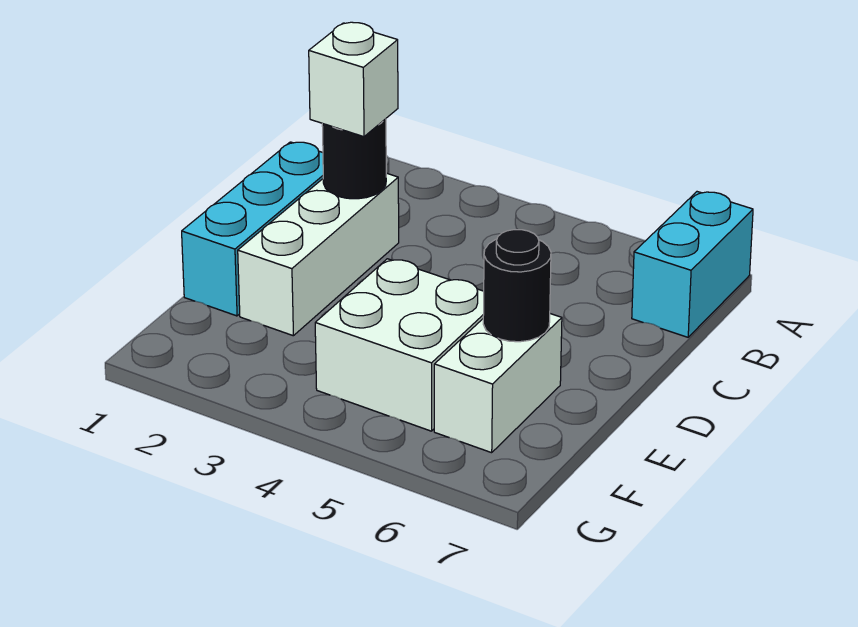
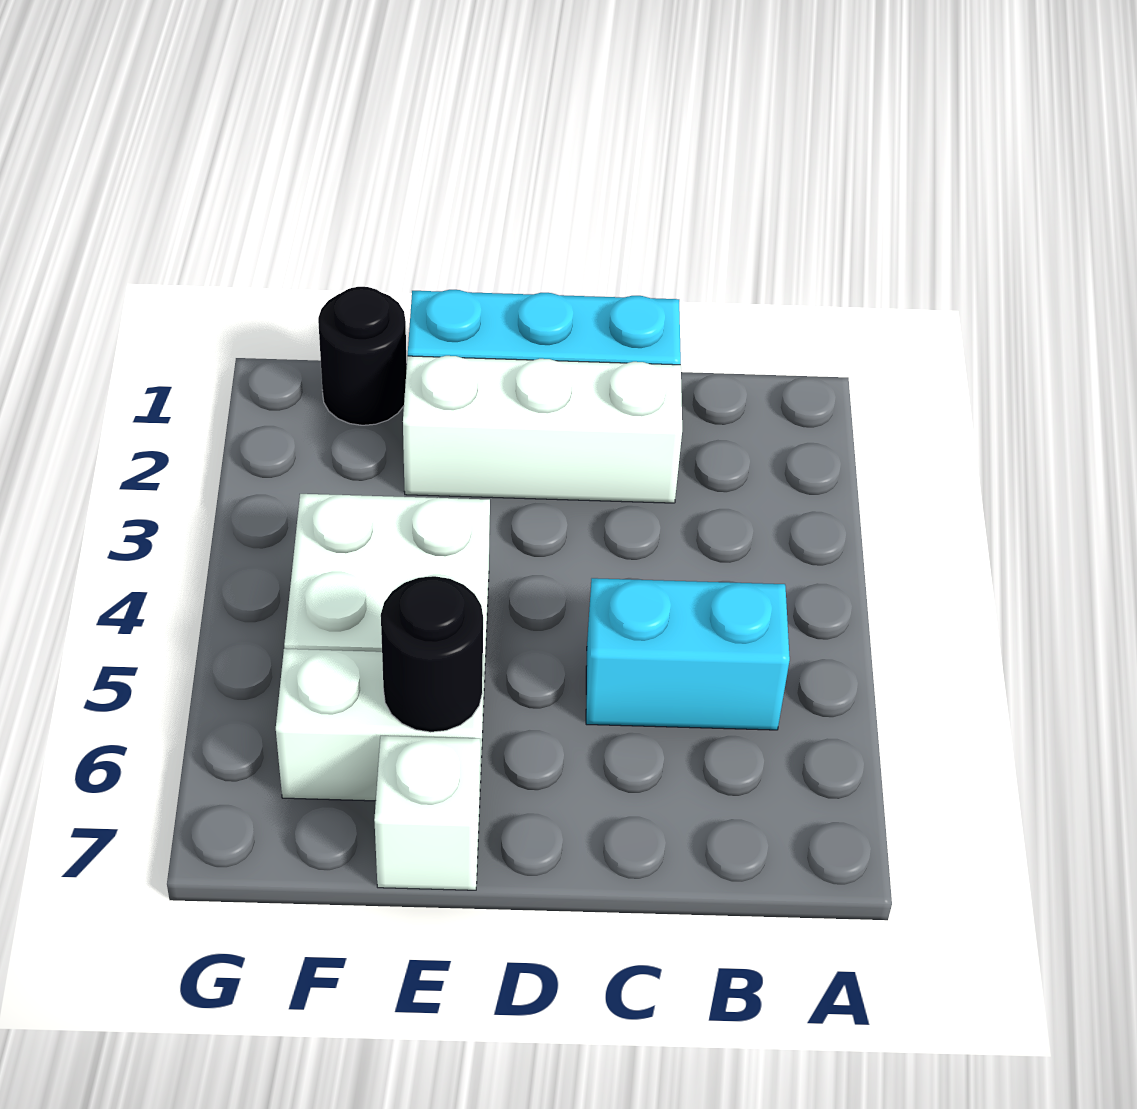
cyan brick A7:B7 level 1 -> cyan brick B5:C5 level 1
black round brick C2 level 2 -> black round brick F1 level 1
white brick C2 level 3 -> white brick E7 level 1

